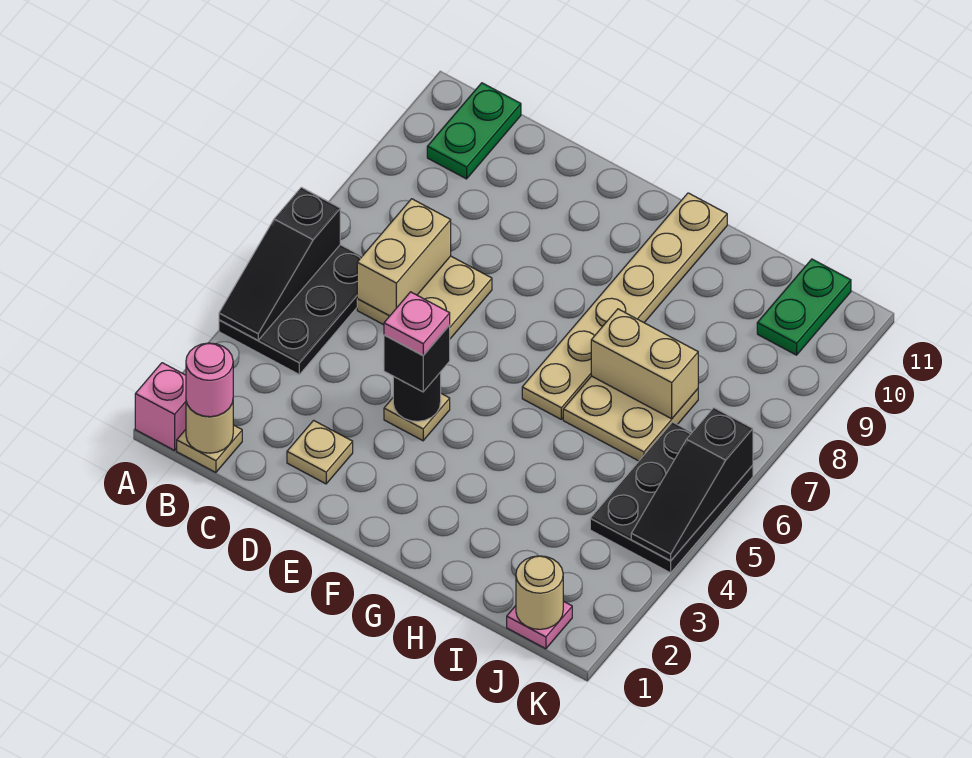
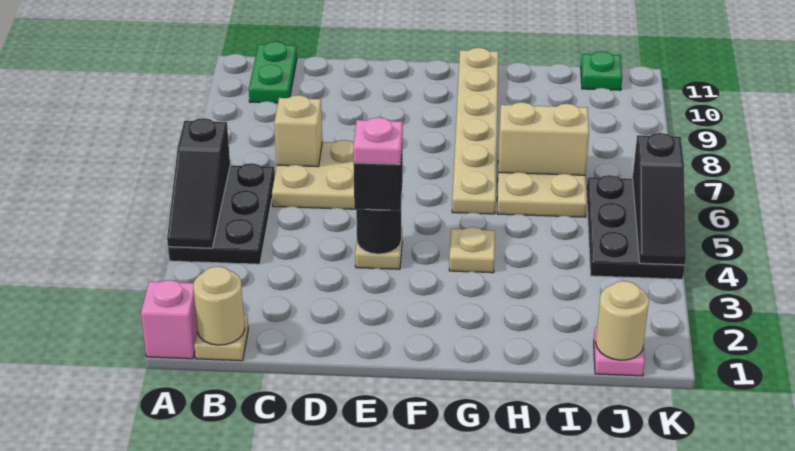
pink round brick B1 level 3 -> none
tan brick C6:C7 level 2 -> tan brick C7 level 2
tan plate D2 level 1 -> tan plate G4 level 1
green plate J10:J11 level 1 -> green plate J11 level 1

